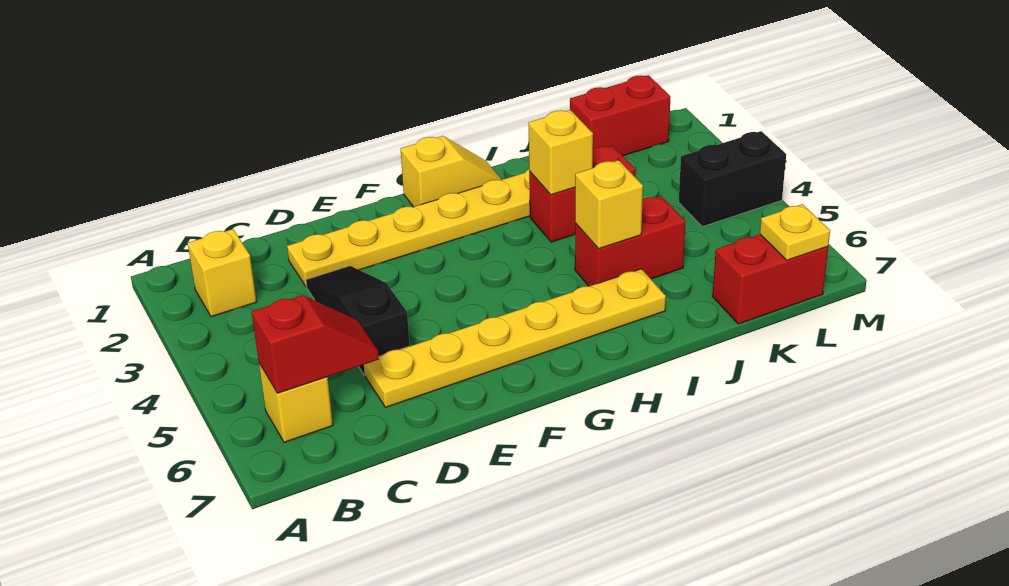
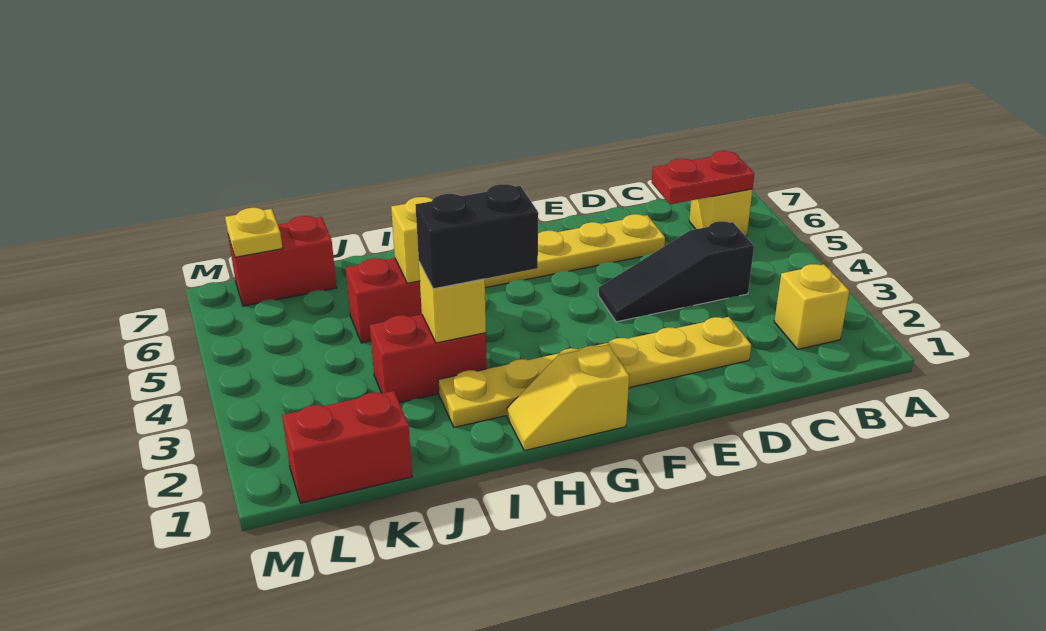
red slope B6:C6 level 2 top B -> red plate B6:C6 level 2
black slope D3:D5 level 1 top 5 -> black slope C4:E4 level 1 top C
black brick L4:M4 level 1 -> black brick H3:I3 level 3

